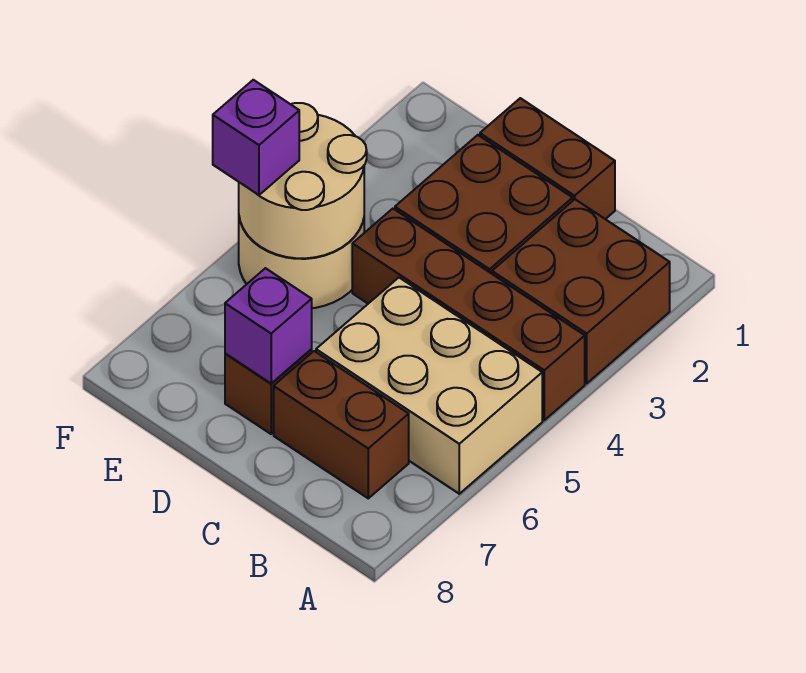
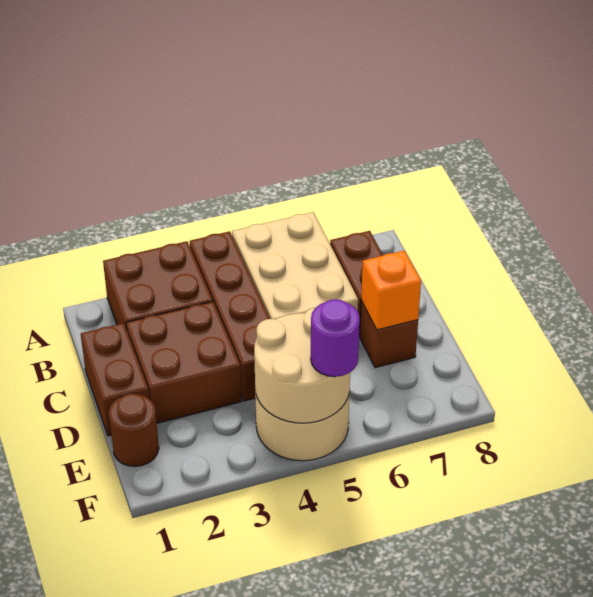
purple brick D7 level 2 -> orange brick D7 level 2
none -> brown round brick E1 level 1
purple brick F5 level 3 -> purple round brick F5 level 3

